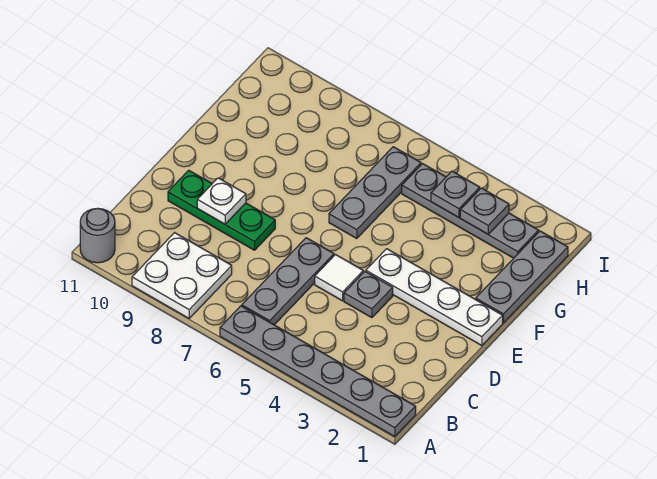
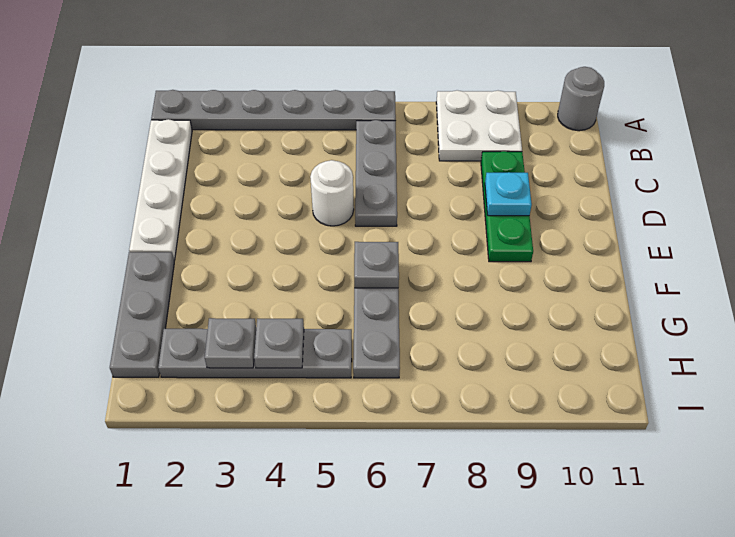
grey plate D4 level 1 -> grey plate F6 level 2
white tile D5 level 1 -> white round brick D5 level 1
green plate D8:D10 level 1 -> green plate C9:E9 level 1
white plate D9 level 2 -> cyan plate D9 level 2
white plate E1:E4 level 1 -> white plate B1:E1 level 1

